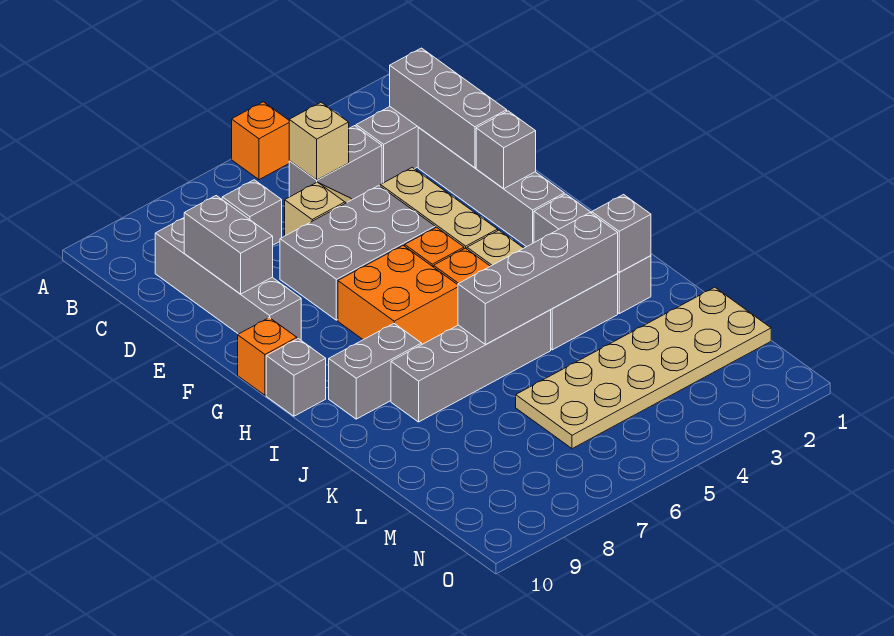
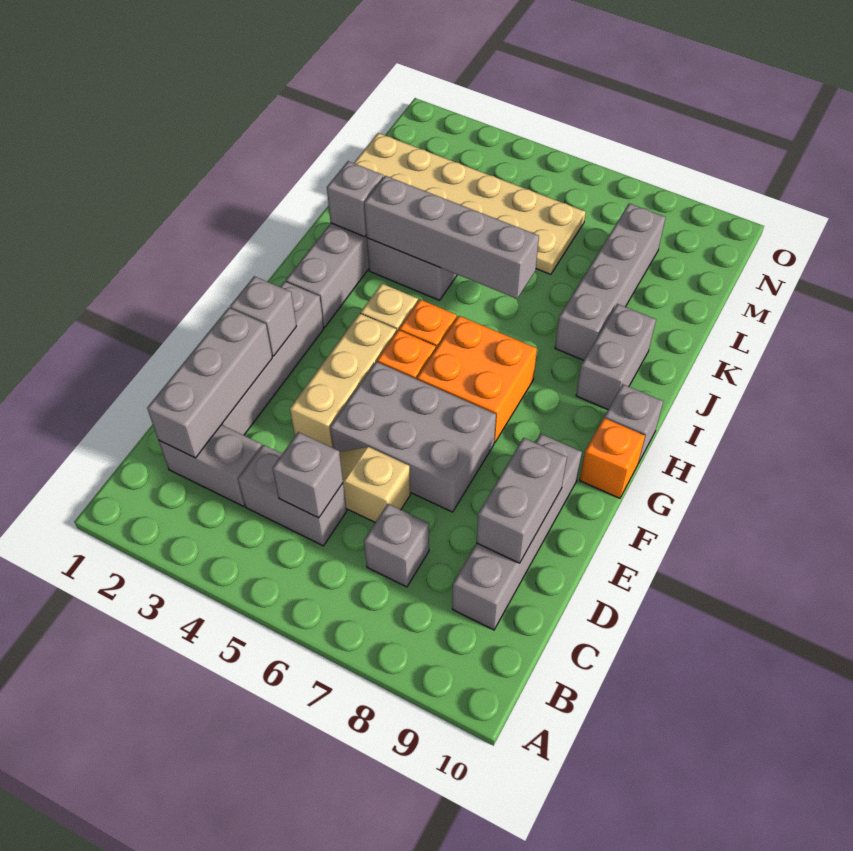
orange brick A5 level 1 -> none
tan brick C5 level 2 -> grey brick C5 level 2
grey brick I8:I9 level 1 -> grey brick I9:J9 level 1
grey brick J5:J8 level 1 -> grey brick J8:M8 level 1

